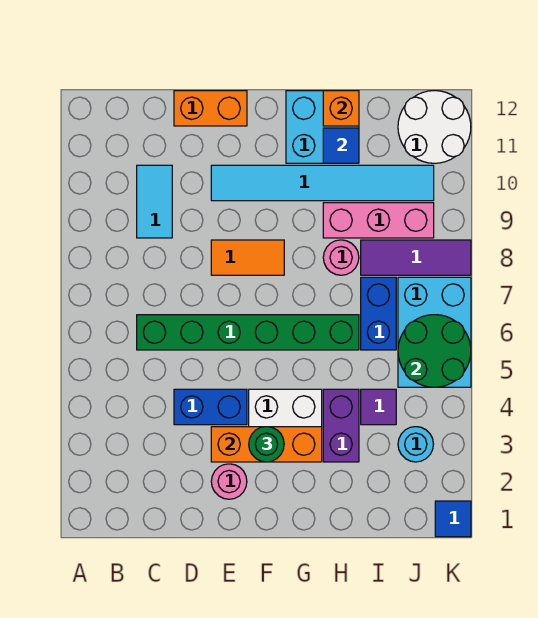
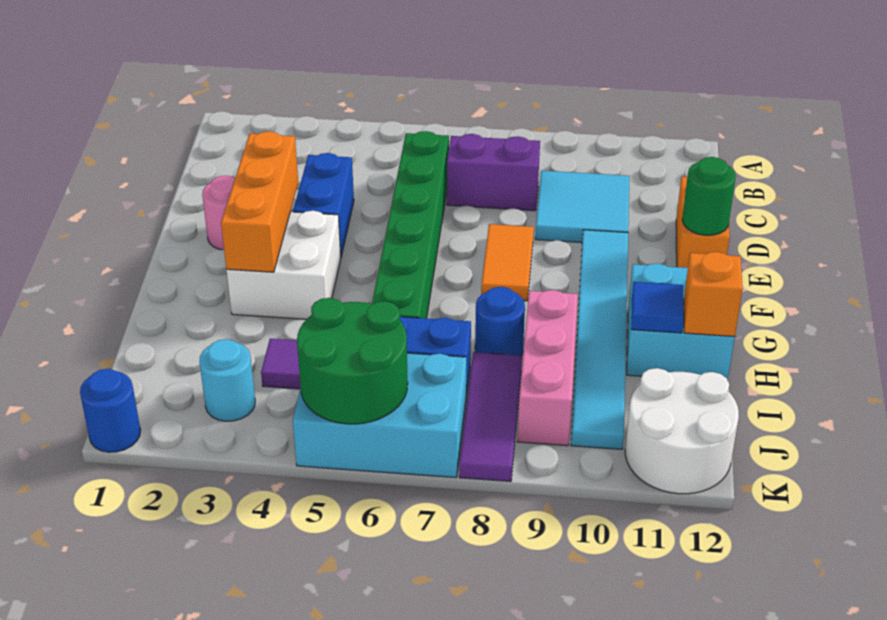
cyan tile C9:C10 level 1 -> cyan tile C9:D10 level 1
green round brick F3 level 3 -> green round brick E12 level 2
purple brick H3:H4 level 1 -> purple brick C7:C8 level 1
pink round brick H8 level 1 -> blue round brick H8 level 1
blue tile K1 level 1 -> blue round brick K1 level 1

